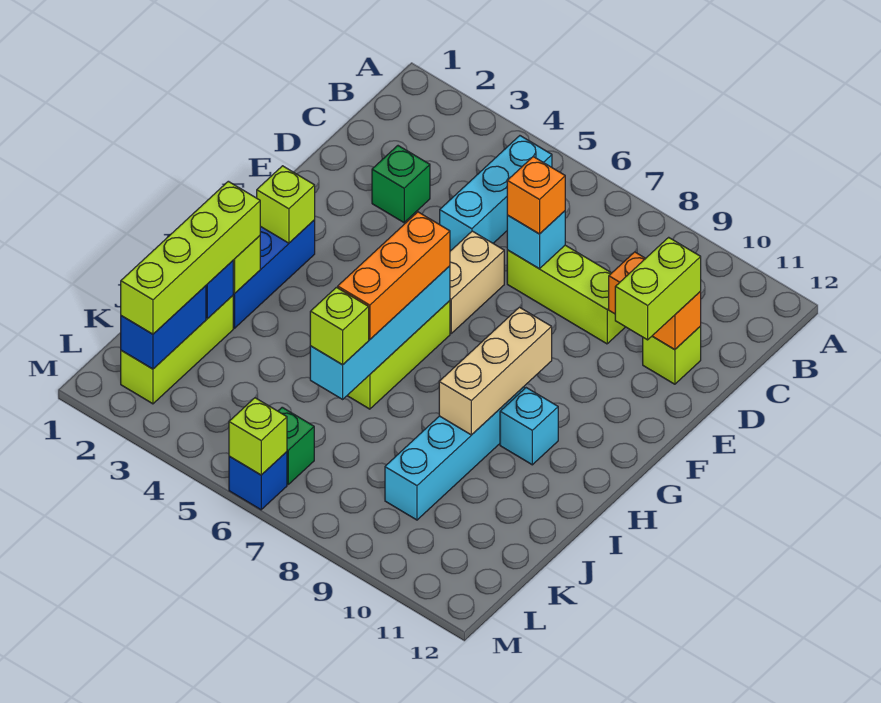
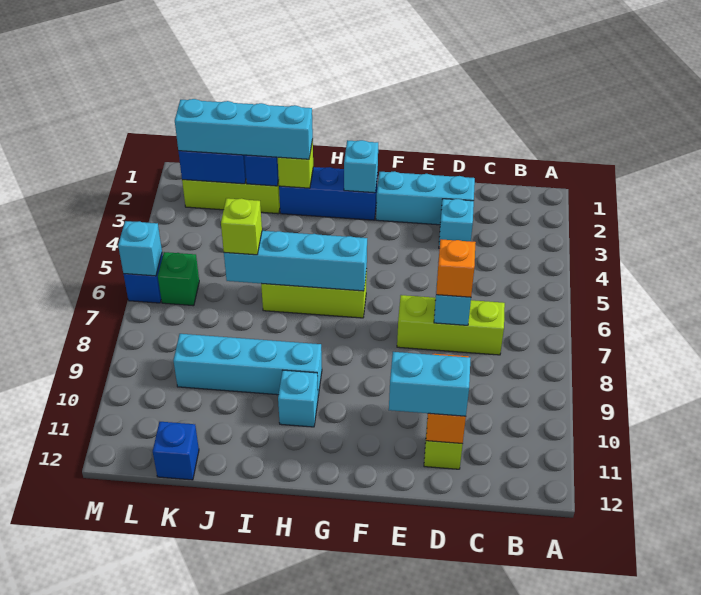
cyan brick B5:D5 level 1 -> cyan brick D2:F2 level 1
green brick D3 level 1 -> cyan brick D3 level 1
lime brick D7:D9 level 1 -> lime brick C7:E7 level 1
lime brick D11:E11 level 3 -> cyan brick D11:E11 level 3
tan brick E6:F6 level 1 -> none
lime brick G2 level 2 -> cyan brick G2 level 2
orange brick G6:I6 level 3 -> none
tan brick G9:I9 level 2 -> none
lime brick I2:L2 level 3 -> cyan brick I2:L2 level 3
none -> blue brick K12 level 1
lime brick M6 level 2 -> cyan brick M6 level 2

